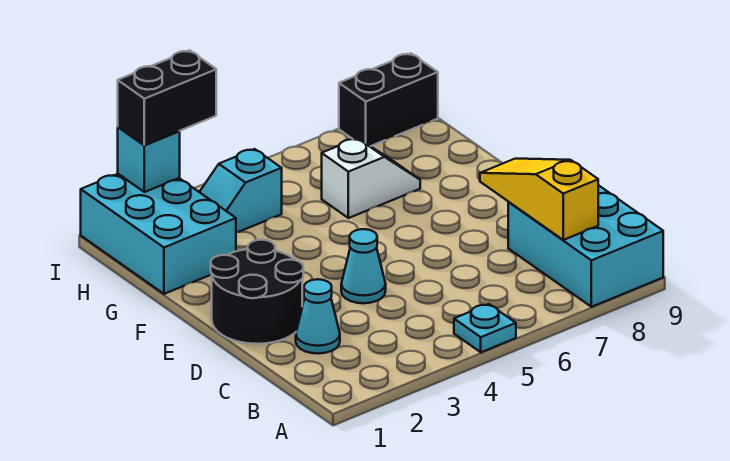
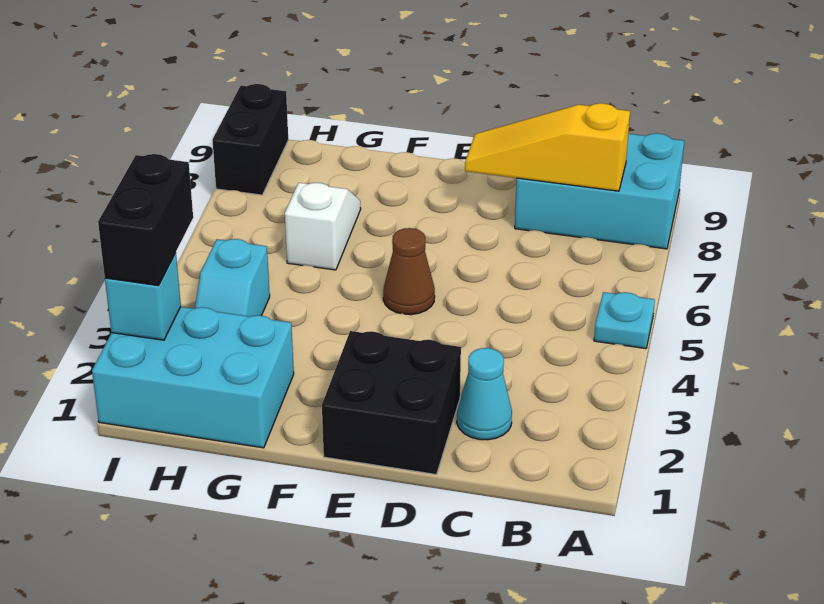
black round brick D1:E2 level 1 -> black brick D1:E2 level 1
cyan cone D4 level 1 -> none
none -> brown cone E5 level 1

